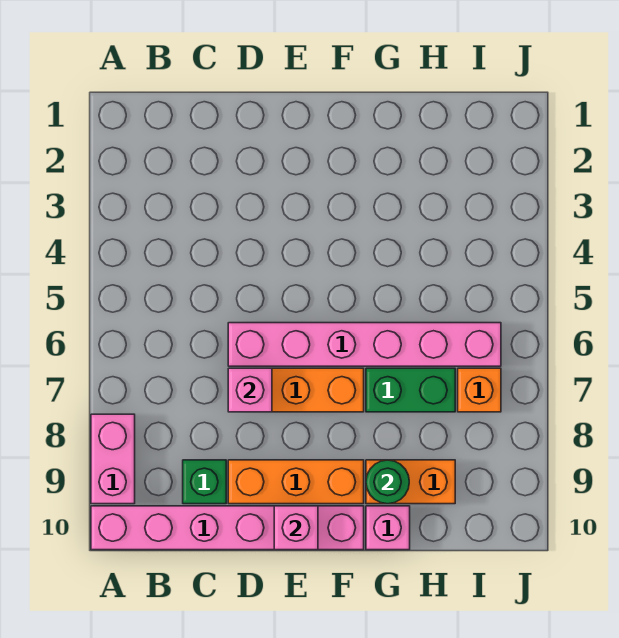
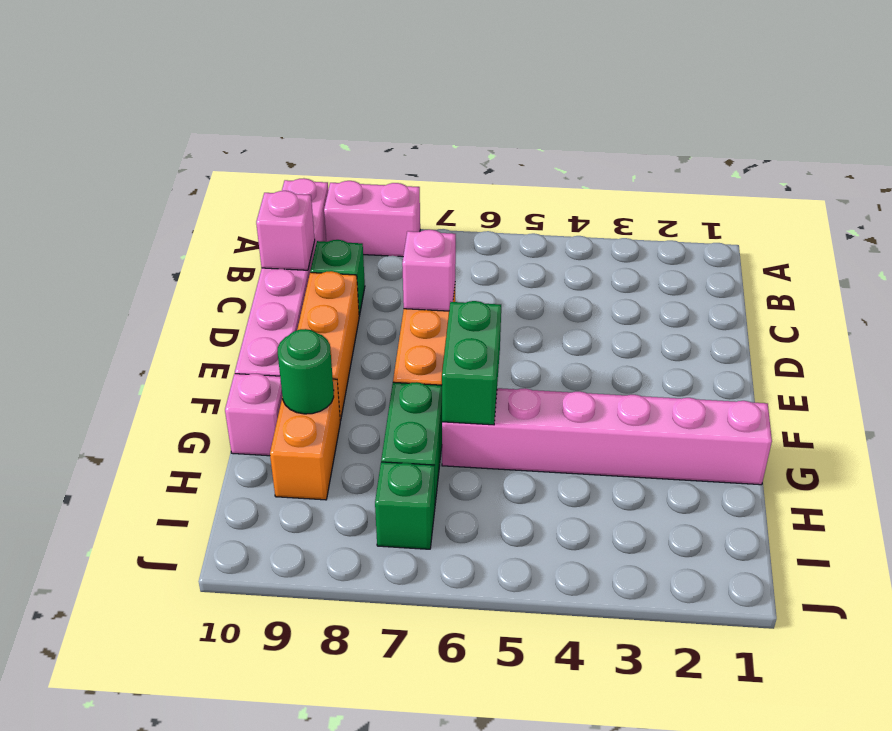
pink brick D6:I6 level 1 -> pink brick G1:G6 level 1
pink brick E10 level 2 -> pink brick C10 level 2
none -> green brick F6:G6 level 2
orange brick I7 level 1 -> green brick I7 level 1

